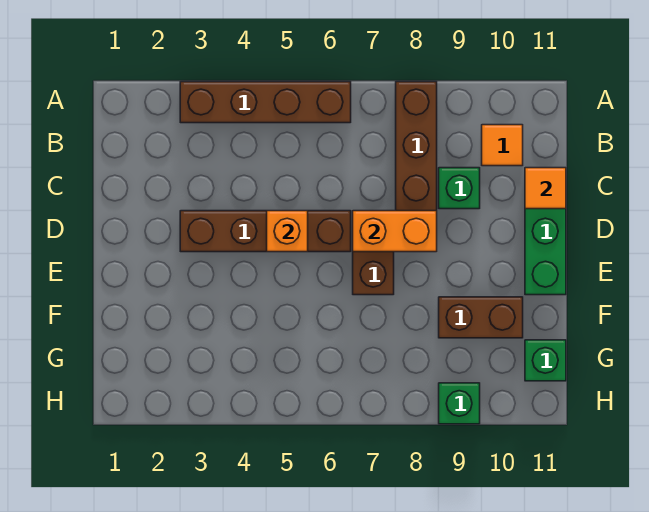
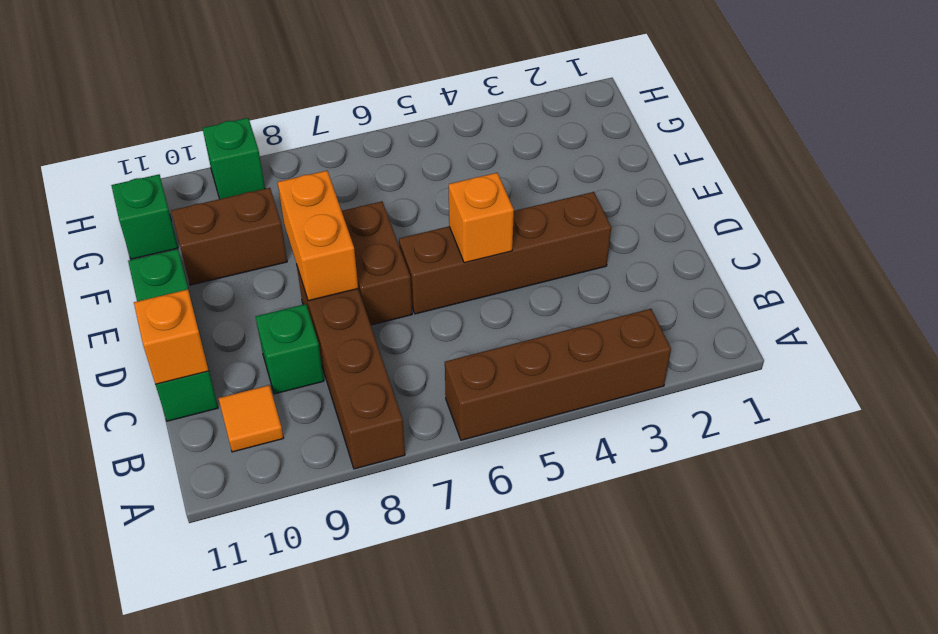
orange tile C11 level 2 -> orange brick C11 level 2
orange brick D7:D8 level 2 -> orange brick D8:E8 level 2

